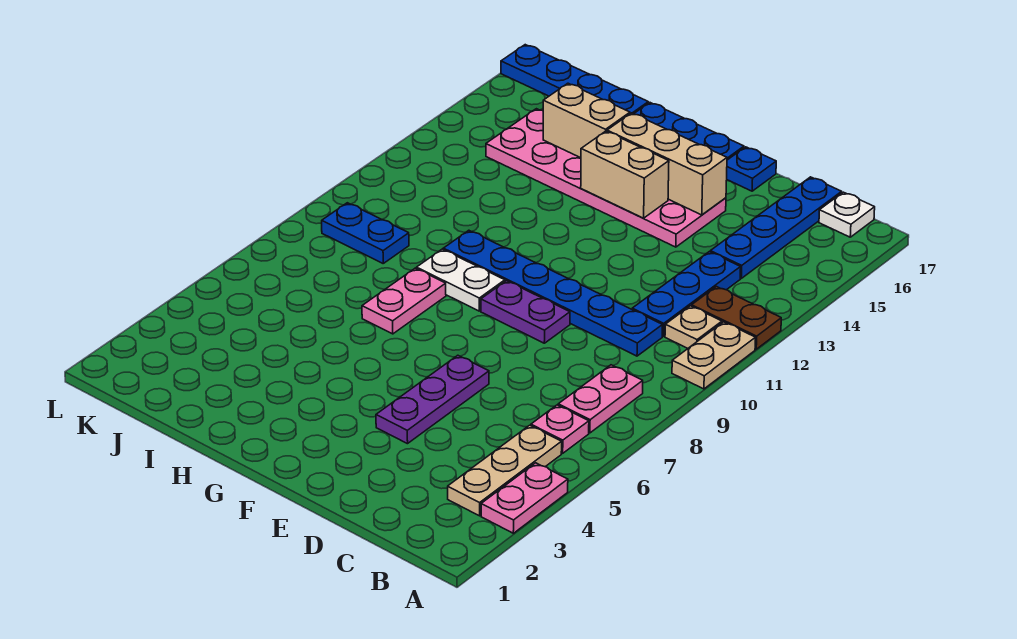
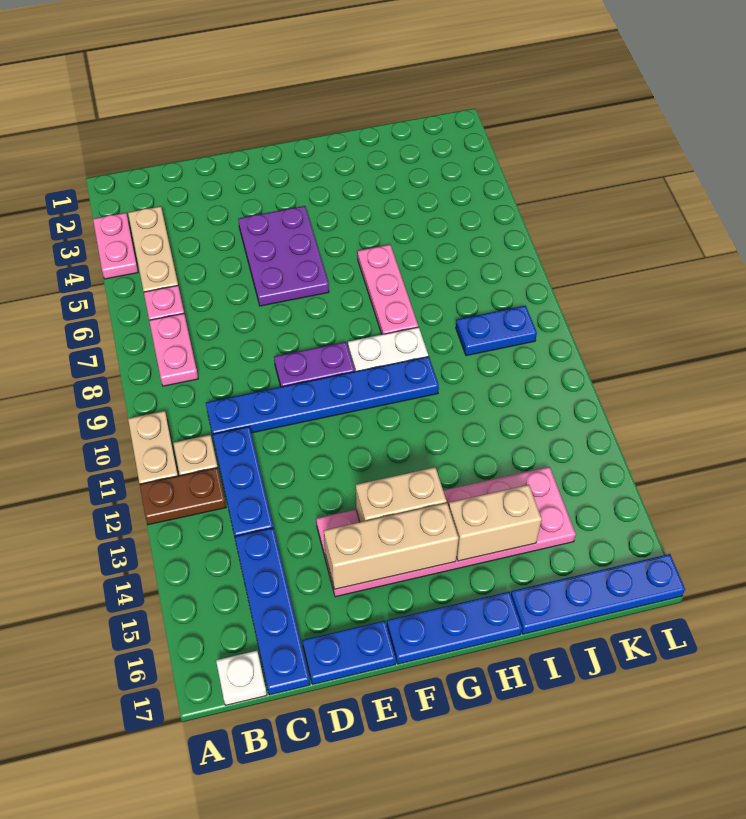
purple plate E4:E6 level 1 -> purple plate E4:F6 level 1
blue plate E17 level 1 -> blue plate D17:E17 level 1
pink plate H7:H8 level 1 -> pink plate H6:H8 level 1

